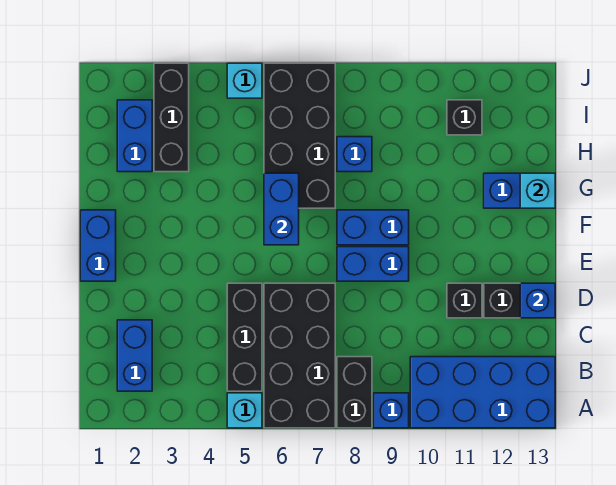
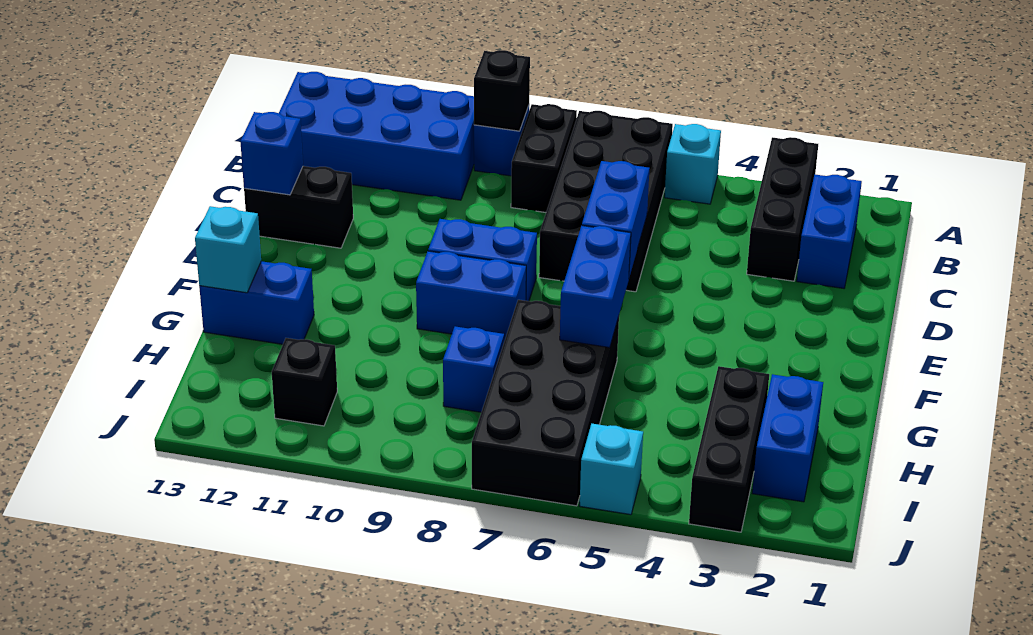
black brick B5:D5 level 1 -> black brick A3:C3 level 1
black brick D11 level 1 -> black brick A9 level 2
blue brick E1:F1 level 1 -> blue brick D6:E6 level 2

